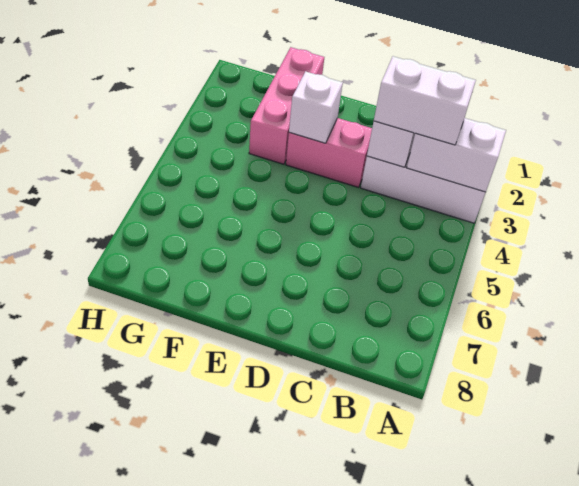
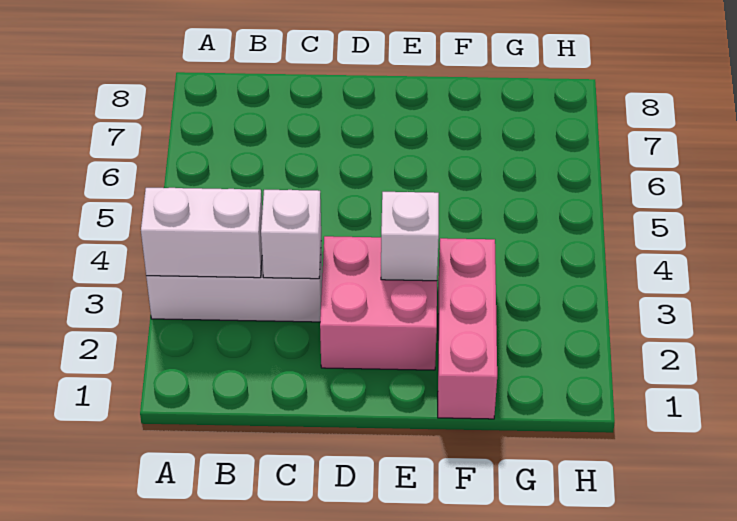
white brick B3:C3 level 3 -> none
pink brick D3:E3 level 1 -> pink brick D2:E3 level 1

